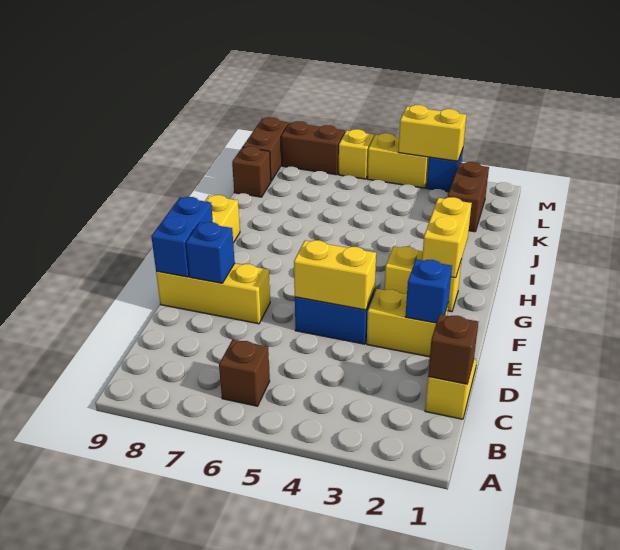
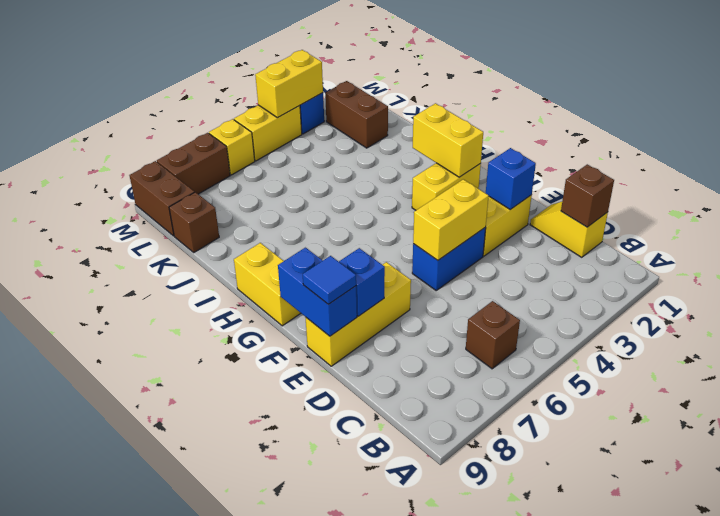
none -> blue tile E9 level 3

